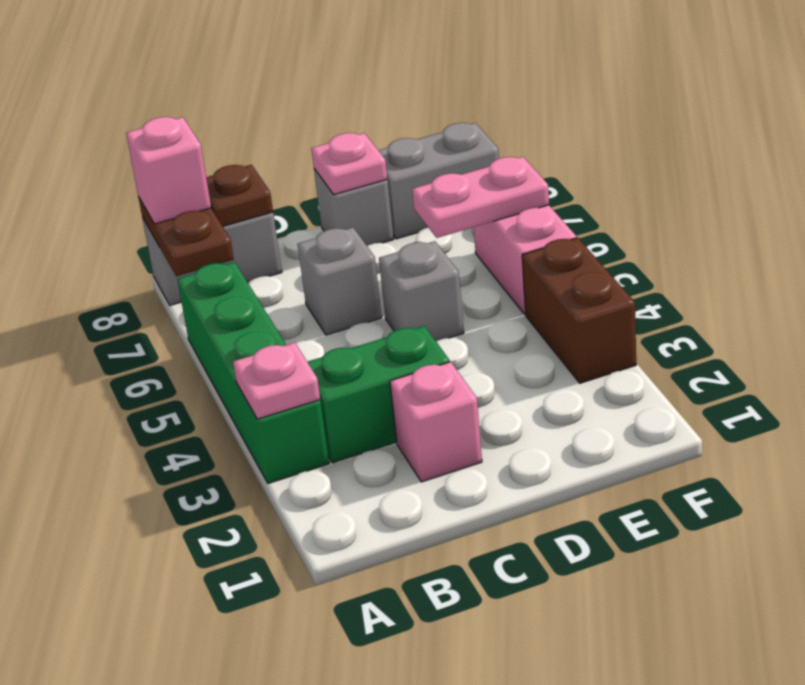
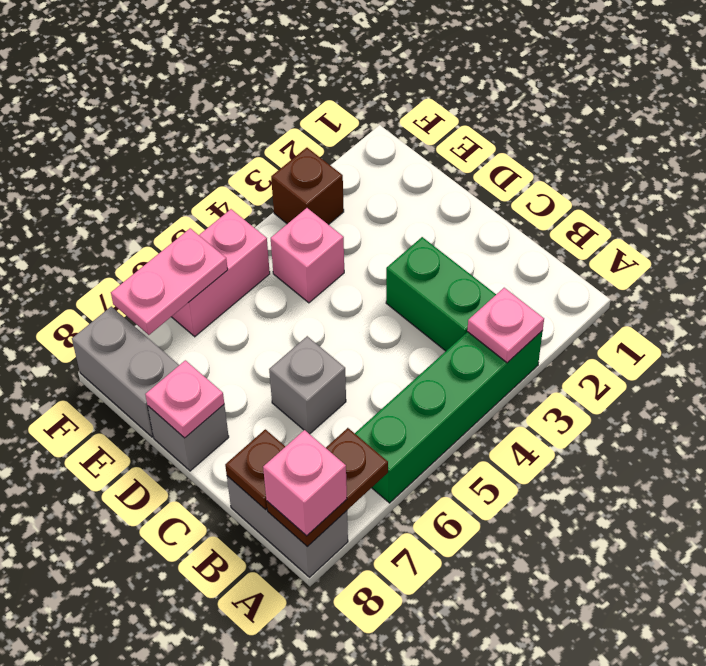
pink brick C2 level 1 -> pink brick E4 level 1
grey brick D5 level 1 -> none
pink plate E6:F6 level 2 -> pink plate F6:F7 level 2
brown brick F3:F4 level 1 -> brown brick F3 level 1

